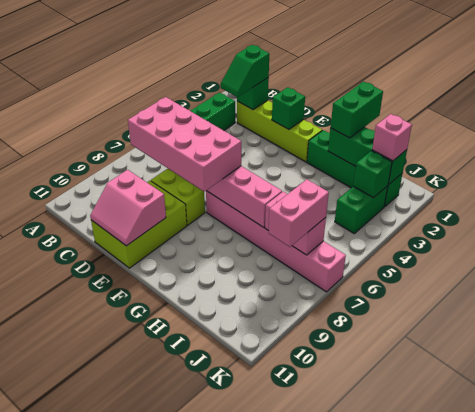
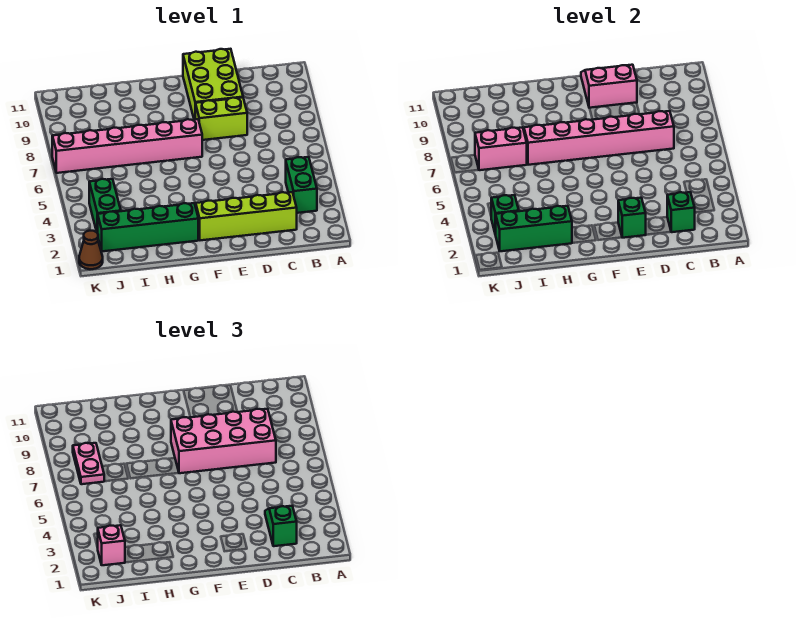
green brick H1:H2 level 3 -> none
pink brick J7:J8 level 3 -> pink plate J7:J8 level 3
none -> brown cone K1 level 1

